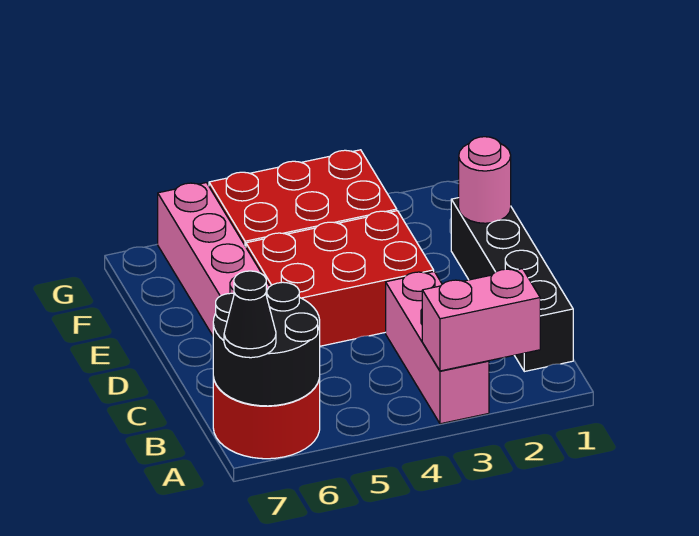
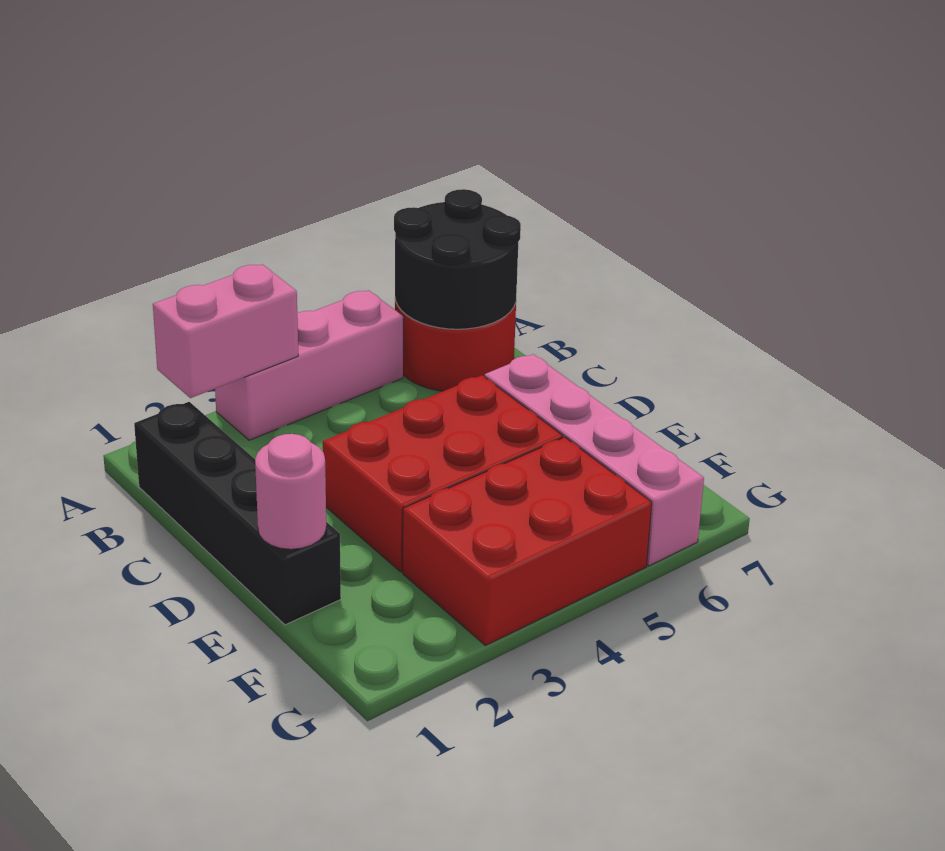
pink brick A3:C3 level 1 -> pink brick A3:A5 level 1
black cone A7 level 3 -> none

